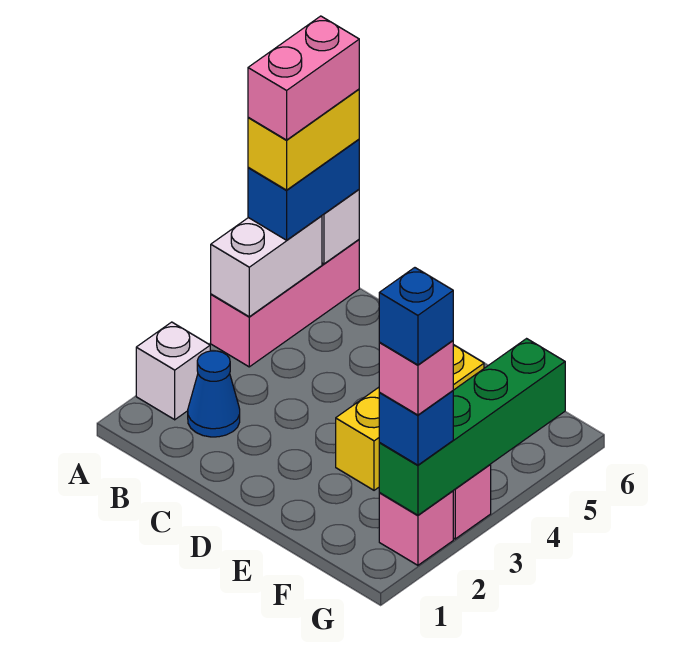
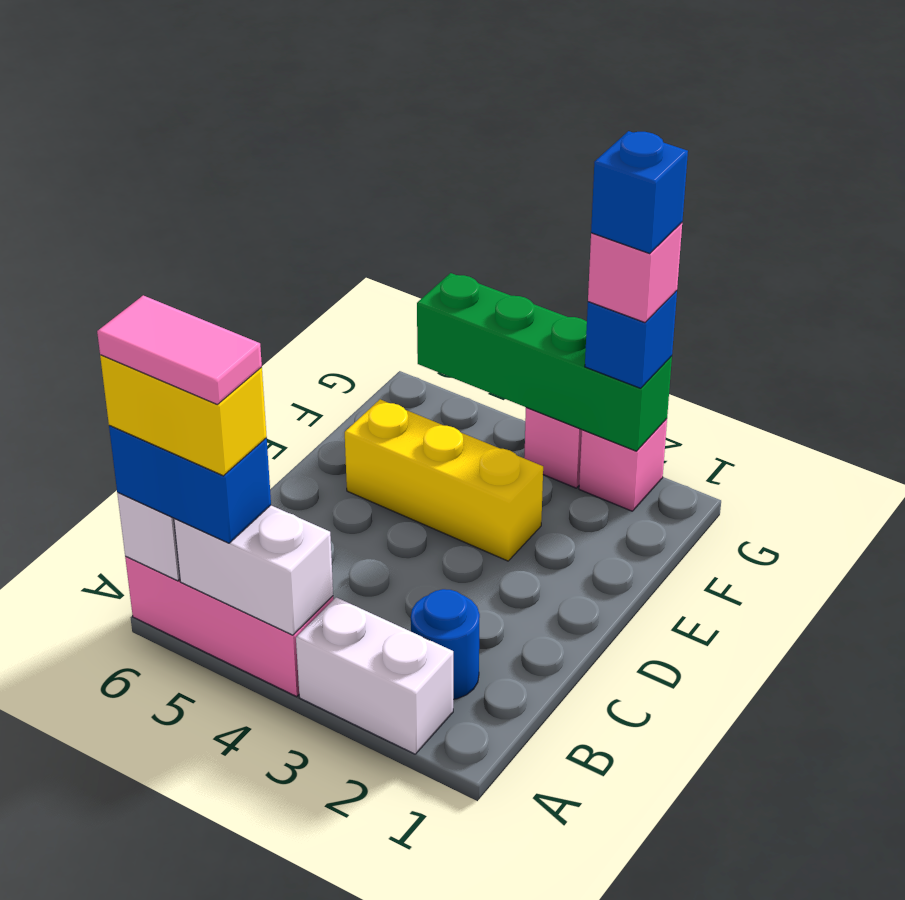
white brick A2 level 1 -> white brick A2:A3 level 1
pink brick A5:A6 level 5 -> pink tile A5:A6 level 5
blue cone B2 level 1 -> blue round brick B2 level 1

